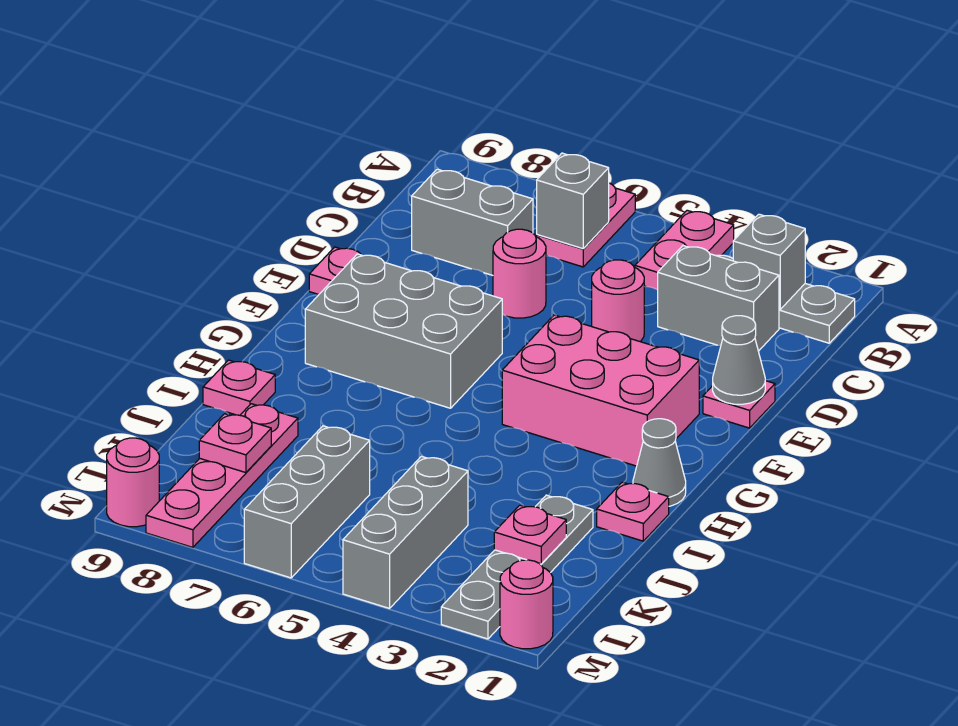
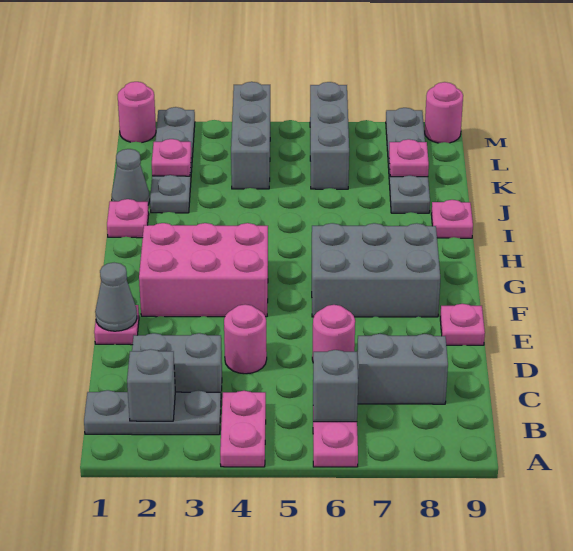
grey cone H1 level 1 -> grey cone J1 level 1
pink plate J8:M8 level 1 -> grey plate J8:M8 level 1

